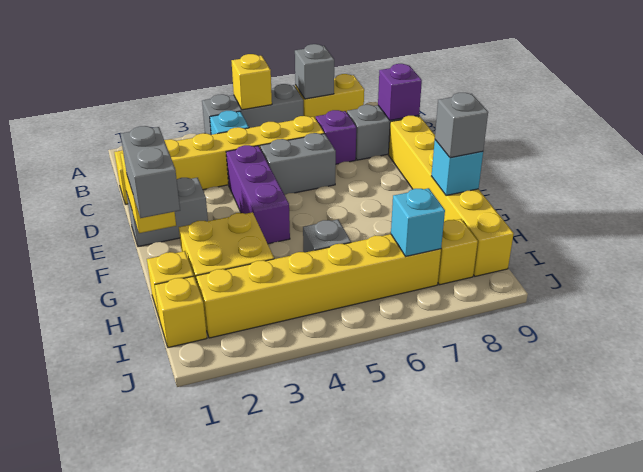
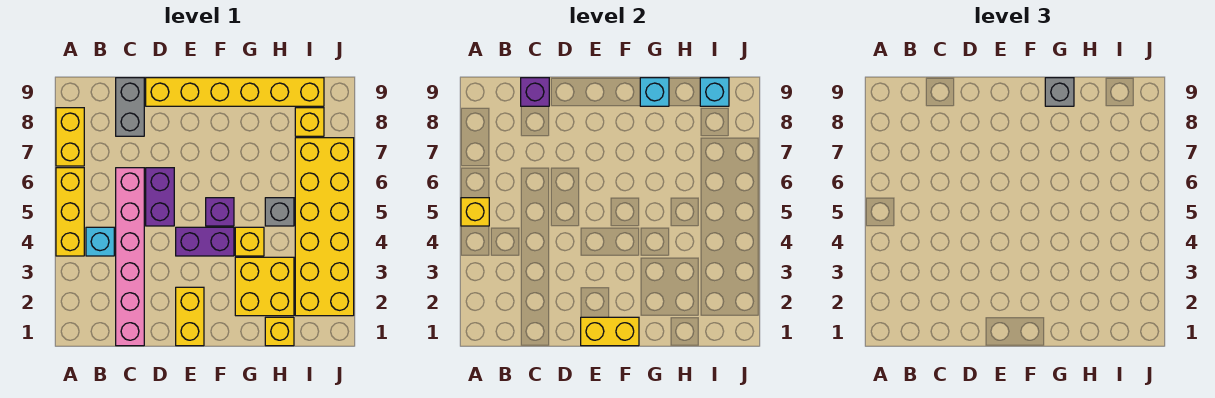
grey brick A4:A6 level 1 -> yellow brick A4:A6 level 1
grey brick A7 level 2 -> none
yellow brick C1:C6 level 1 -> pink brick C1:C6 level 1
purple brick C7 level 1 -> purple brick F5 level 1
purple brick D4:F4 level 1 -> purple brick E4:F4 level 1
grey brick D5:D6 level 1 -> purple brick D5:D6 level 1
grey brick E1:E2 level 1 -> yellow brick E1:E2 level 1
grey brick F1:G1 level 3 -> none
yellow brick I1 level 1 -> yellow brick G4 level 1
yellow brick I2:I7 level 1 -> yellow brick I2:J7 level 1
cyan brick I7 level 2 -> cyan brick I9 level 2

